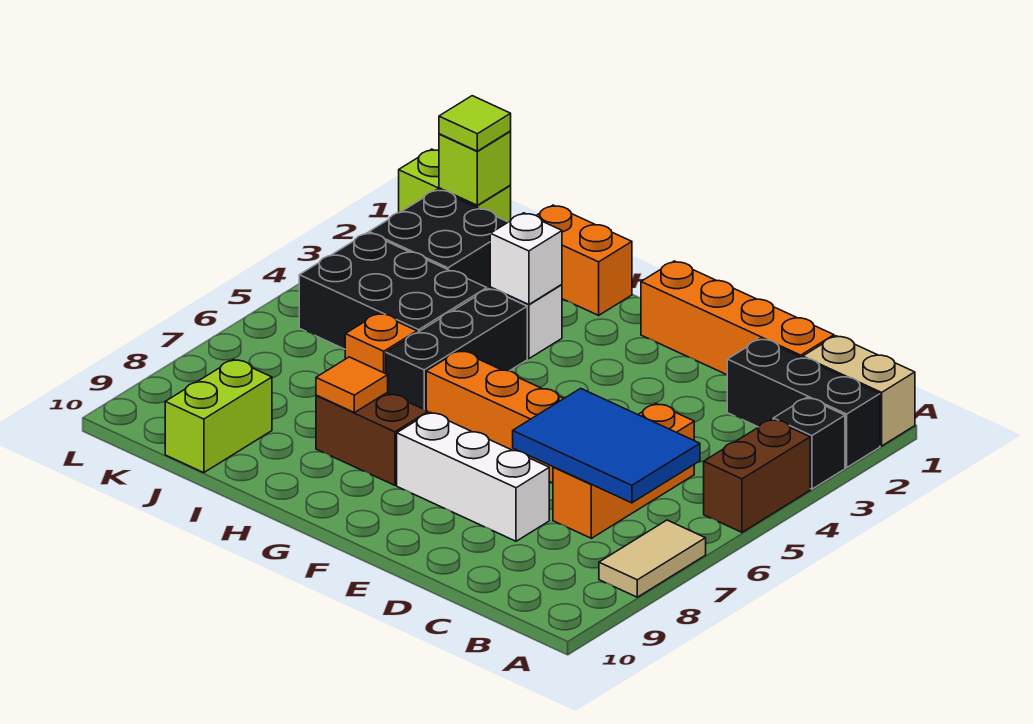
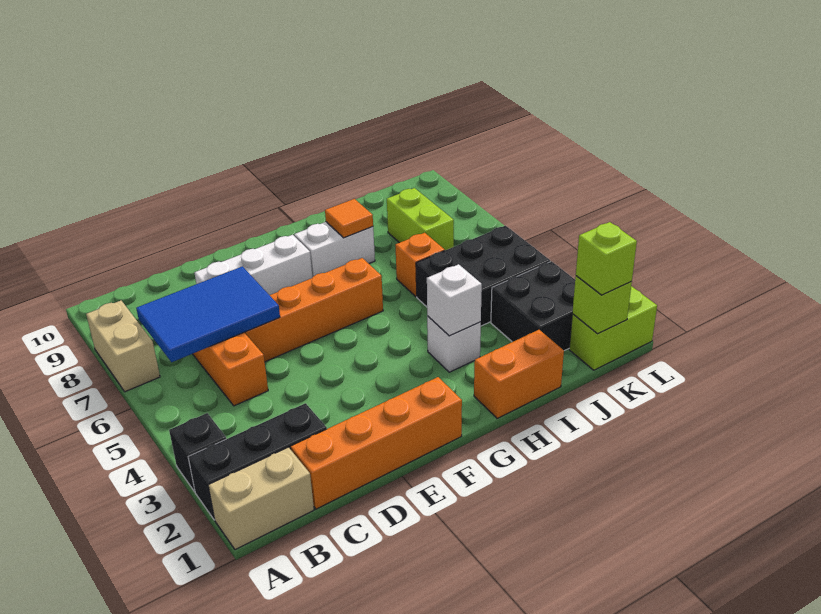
brown brick A4:A5 level 1 -> none
tan tile A7:A8 level 1 -> tan brick A7:A8 level 1
brown brick G8:H8 level 1 -> white brick G8:H8 level 1
black brick H4:H6 level 1 -> none
lime brick J9:J10 level 1 -> lime brick J7:J8 level 1
lime tile K1 level 3 -> lime brick K1 level 3

